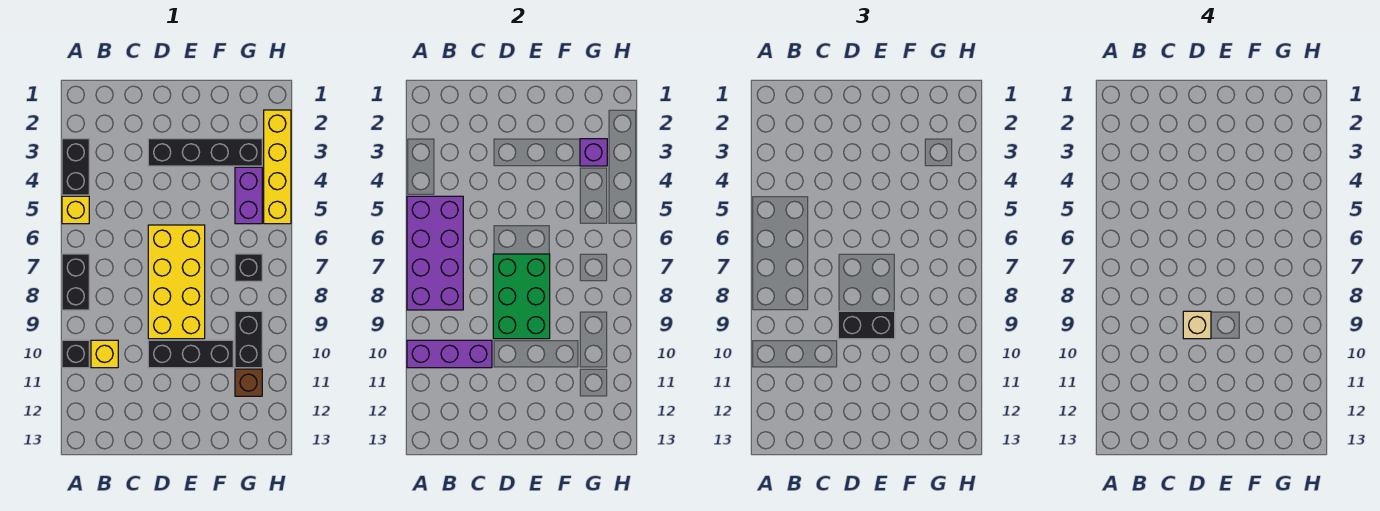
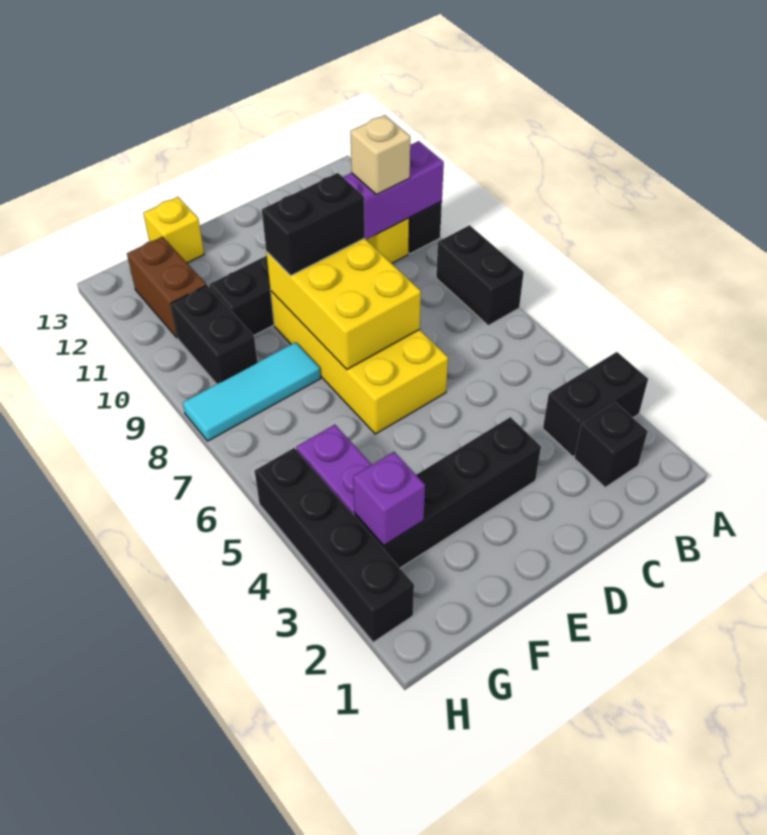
black brick A3:A4 level 1 -> black brick A3:B3 level 1
yellow brick A5 level 1 -> yellow brick F13 level 1
purple brick A5:B8 level 2 -> none
green brick D7:E9 level 2 -> yellow brick D7:E9 level 2
tan brick D9 level 4 -> tan brick B10 level 3
none -> cyan tile F8:H8 level 1
black brick G7 level 1 -> black brick B2 level 1
brown brick G11 level 1 -> brown brick G11:G12 level 1
yellow brick H2:H5 level 1 -> black brick H2:H5 level 1

